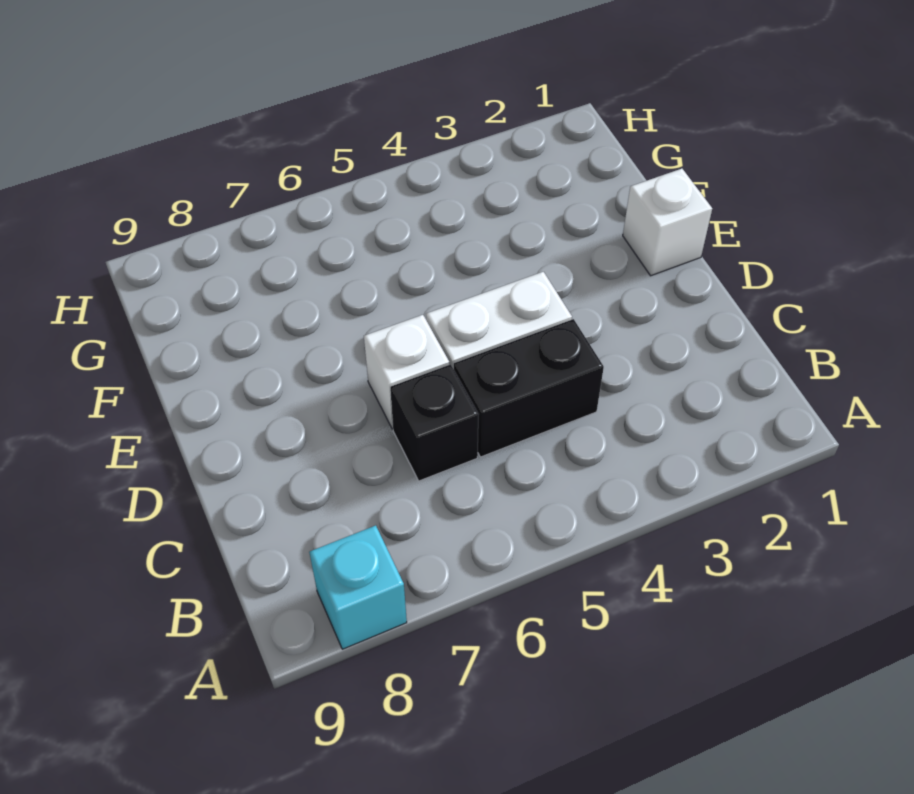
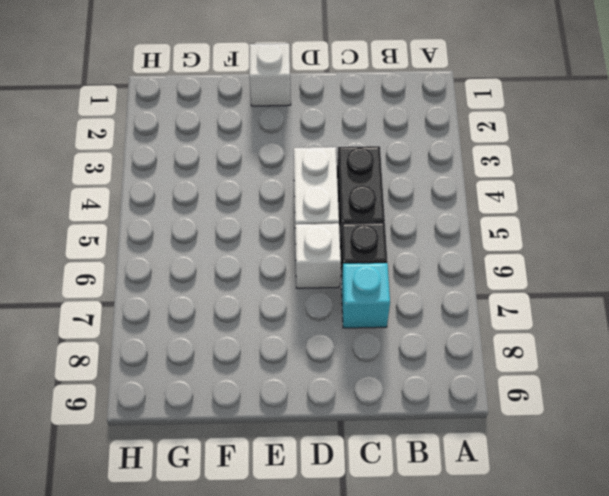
cyan brick A8 level 1 -> cyan brick C7 level 1

